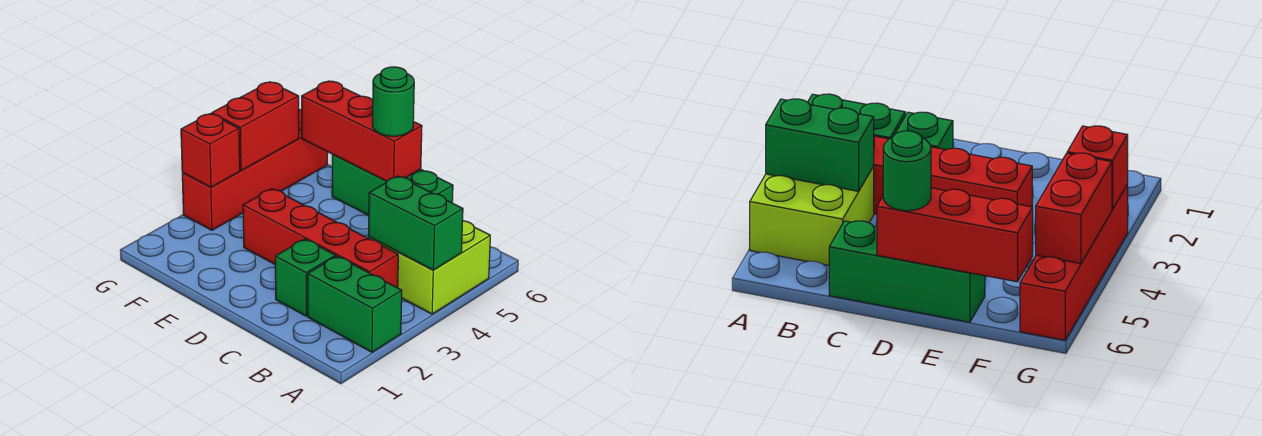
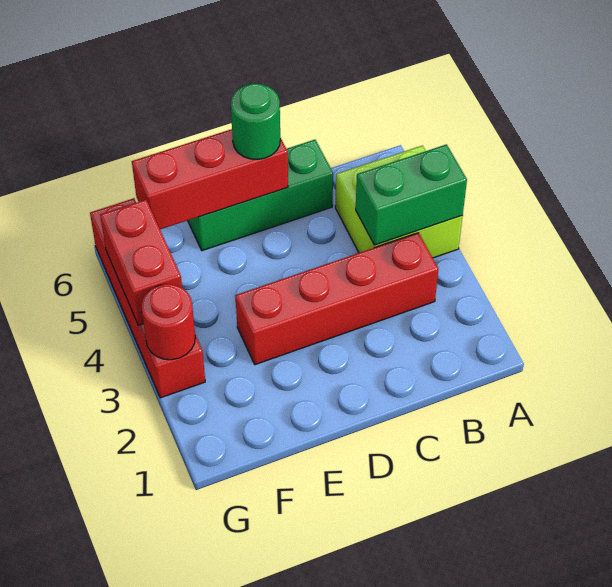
green brick A2:B2 level 1 -> none
green brick C2 level 1 -> none
red brick G3 level 2 -> red round brick G3 level 2

